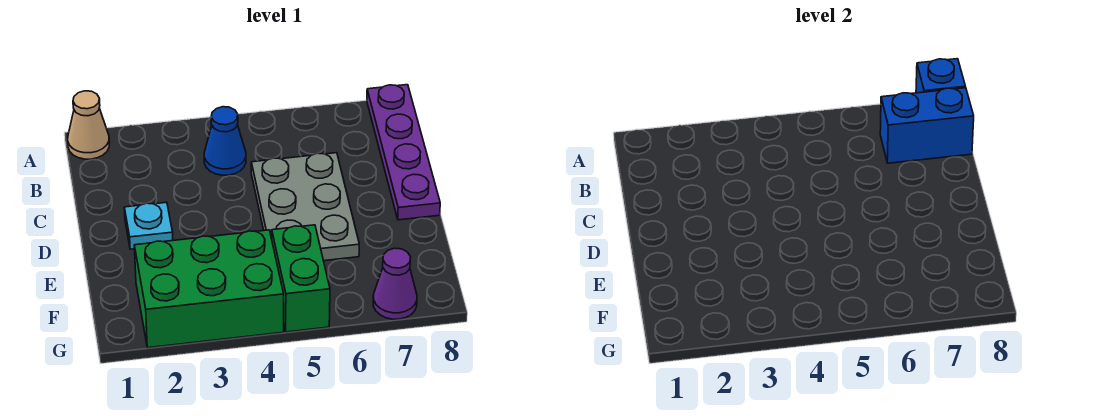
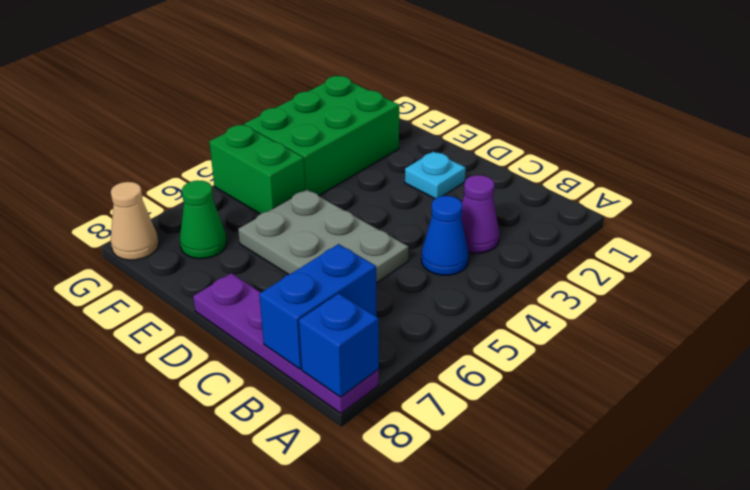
tan cone A1 level 1 -> tan cone G8 level 1
none -> green cone F7 level 1
purple cone G7 level 1 -> purple cone B3 level 1

